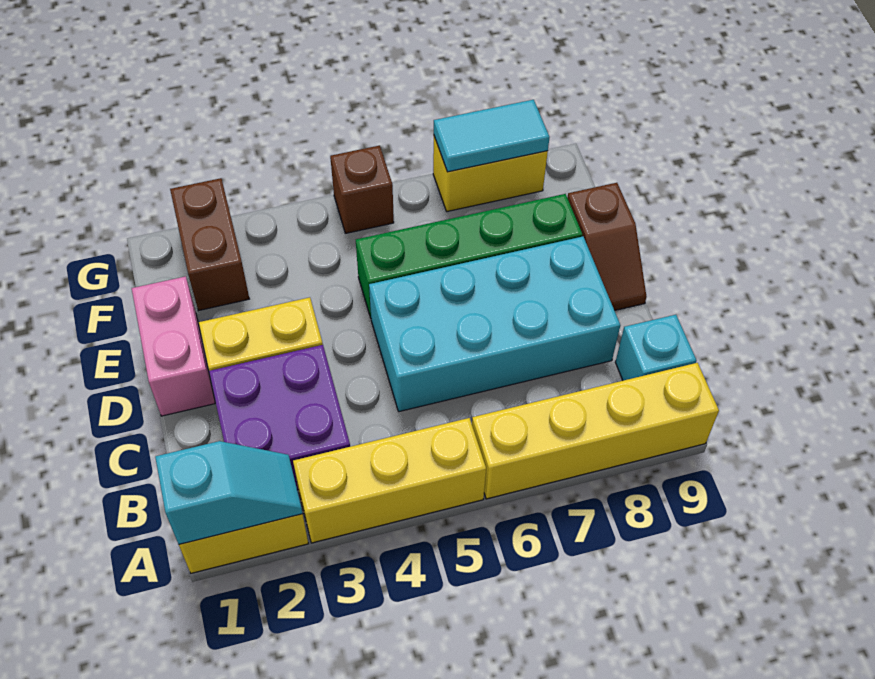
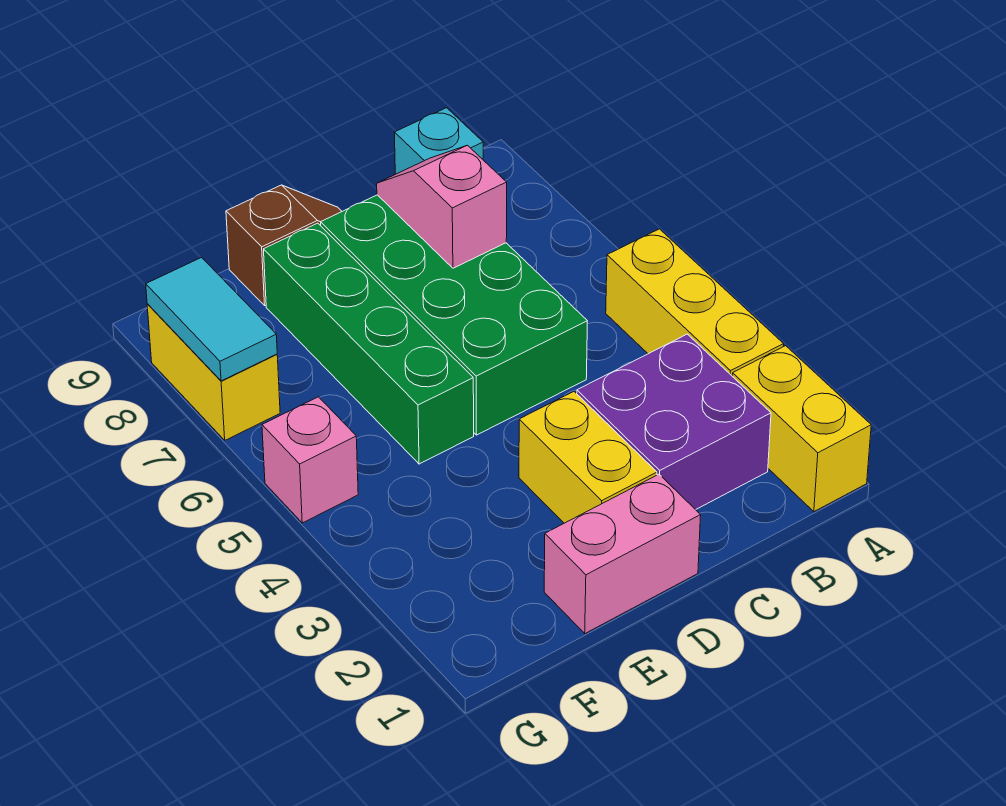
cyan slope A1:A2 level 2 top 1 -> none
yellow brick A6:A9 level 1 -> none
cyan brick C5:D8 level 1 -> green brick C5:D8 level 1
none -> pink slope C7:C8 level 2 top 7
brown brick F2:G2 level 1 -> none
brown brick G5 level 1 -> pink brick G5 level 1

